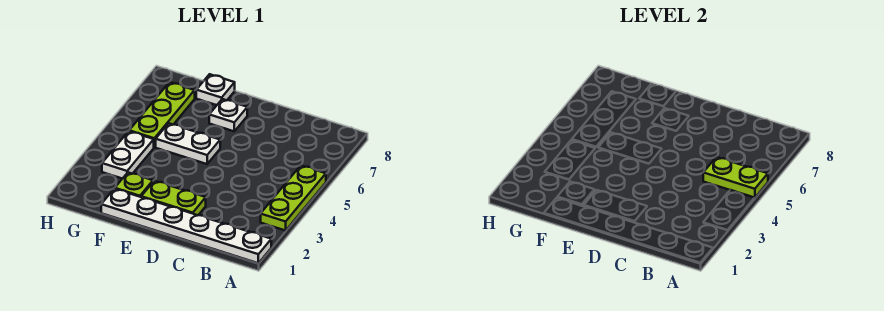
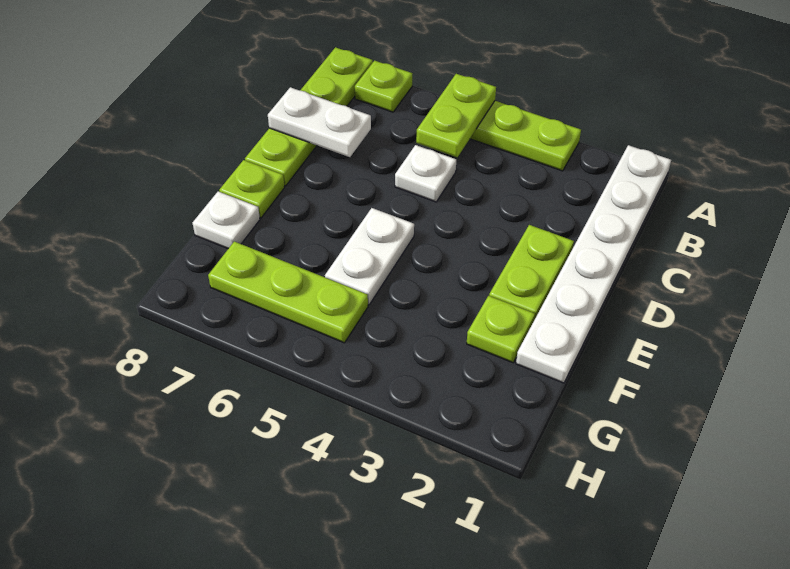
none -> lime plate A7 level 1
none -> lime plate A8:D8 level 1
white plate E7 level 1 -> white plate C5 level 1
none -> lime plate E8 level 1
white plate G3:G4 level 1 -> white plate C7:C8 level 2

